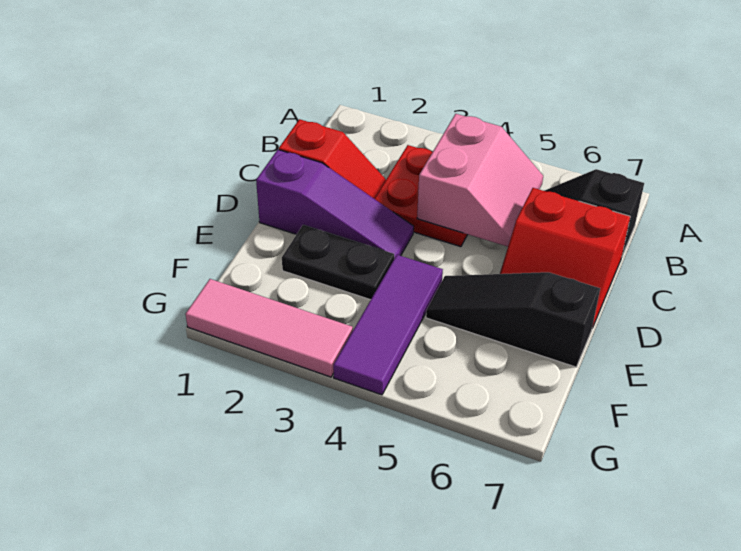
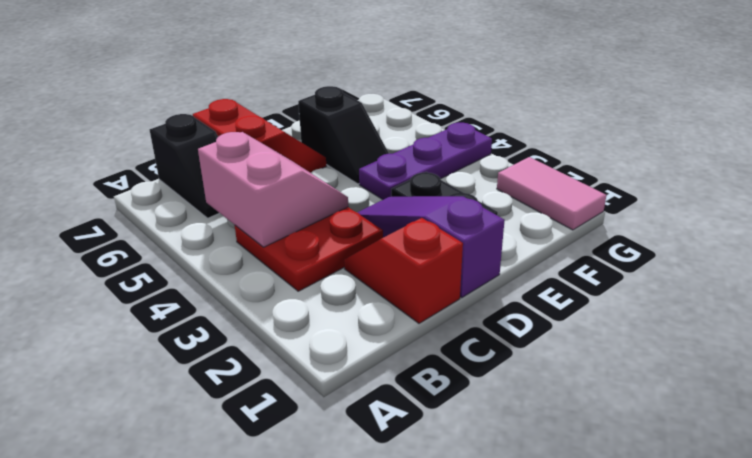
pink slope B4:C5 level 2 top 4 -> pink slope B4:C5 level 2 top B
purple tile E4:G4 level 1 -> purple plate E4:G4 level 1
black slope E5:E7 level 1 top 7 -> black slope E5:E6 level 1 top 6
pink tile G1:G3 level 1 -> pink tile G1:G2 level 1

